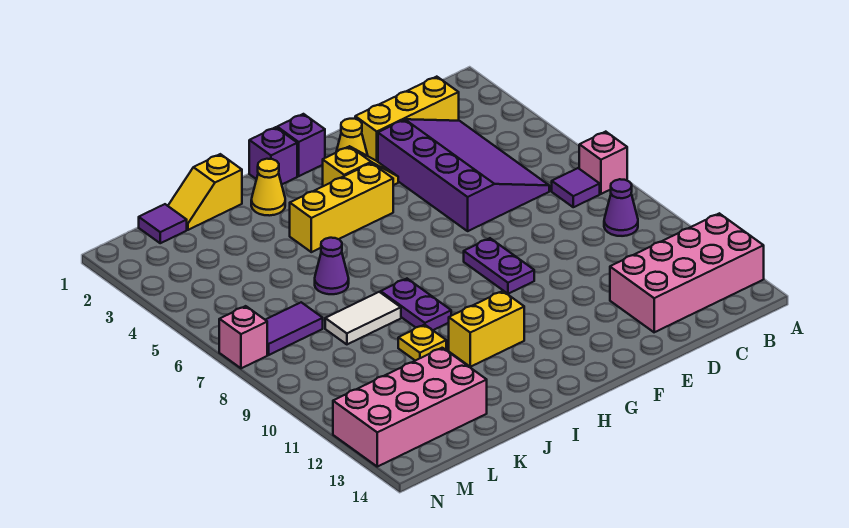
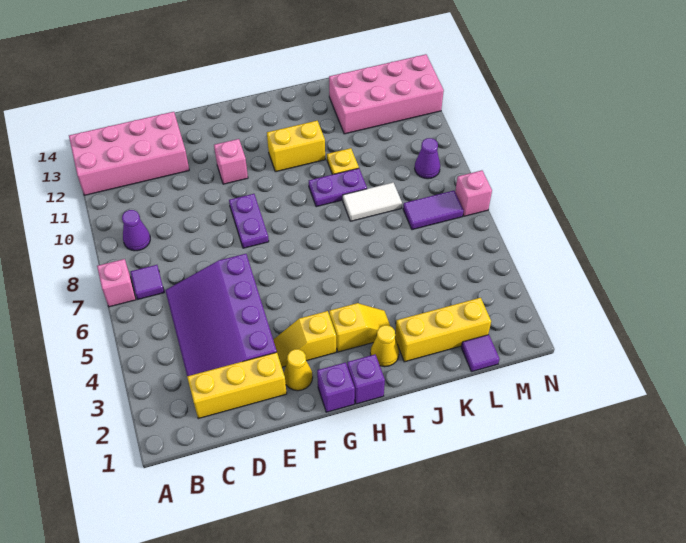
none -> pink brick F11 level 1
yellow brick G4:I4 level 1 -> yellow brick J2:L2 level 1
purple plate I8:I9 level 1 -> purple plate I9:J9 level 1
yellow slope J1:K1 level 1 top J -> yellow slope H3:I3 level 1 top H
purple cone J6 level 1 -> purple cone M9 level 1

